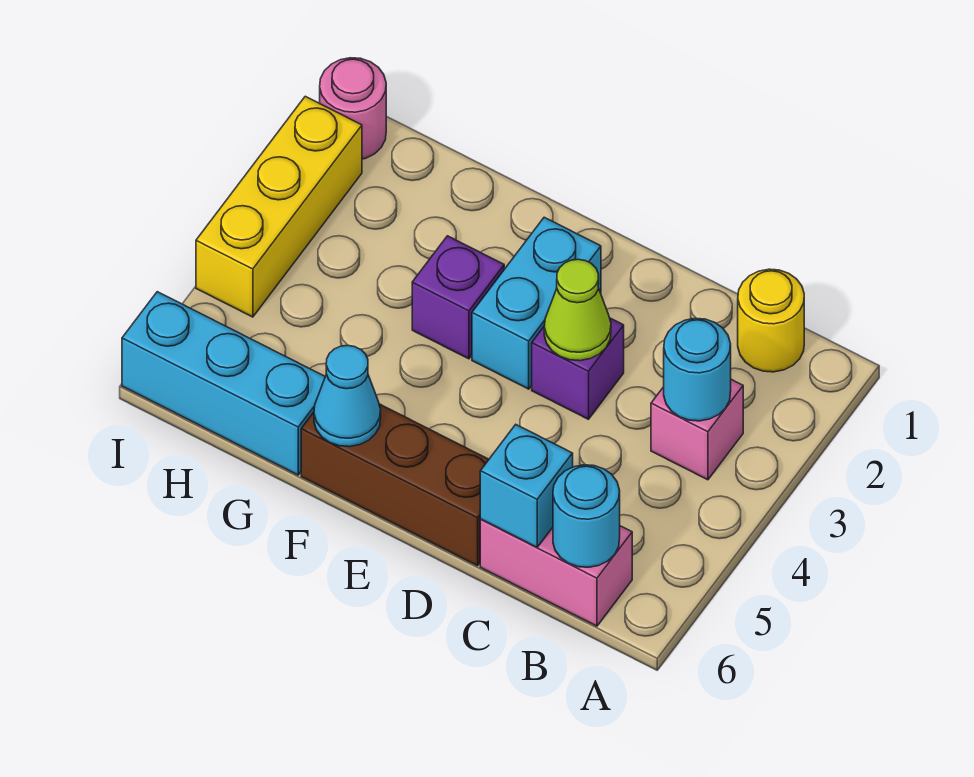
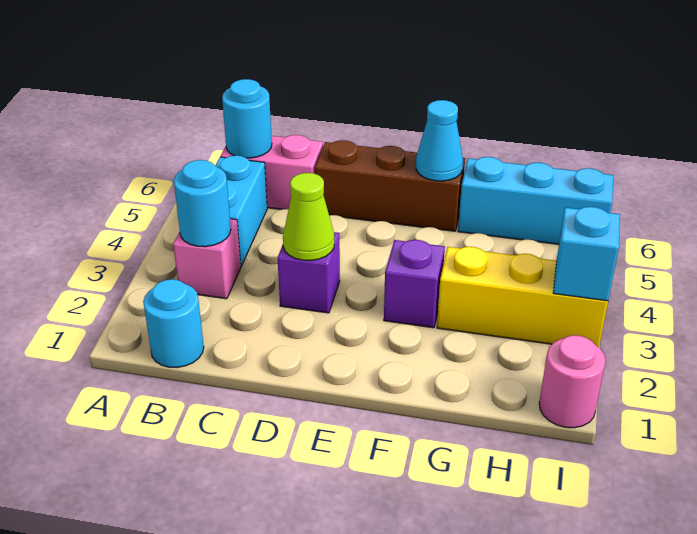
yellow round brick B1 level 1 -> cyan round brick B1 level 1
cyan brick C6 level 2 -> cyan brick I3 level 2
cyan brick E2:E3 level 1 -> cyan brick B4:B5 level 1
yellow brick I2:I4 level 1 -> yellow brick G3:I3 level 1

